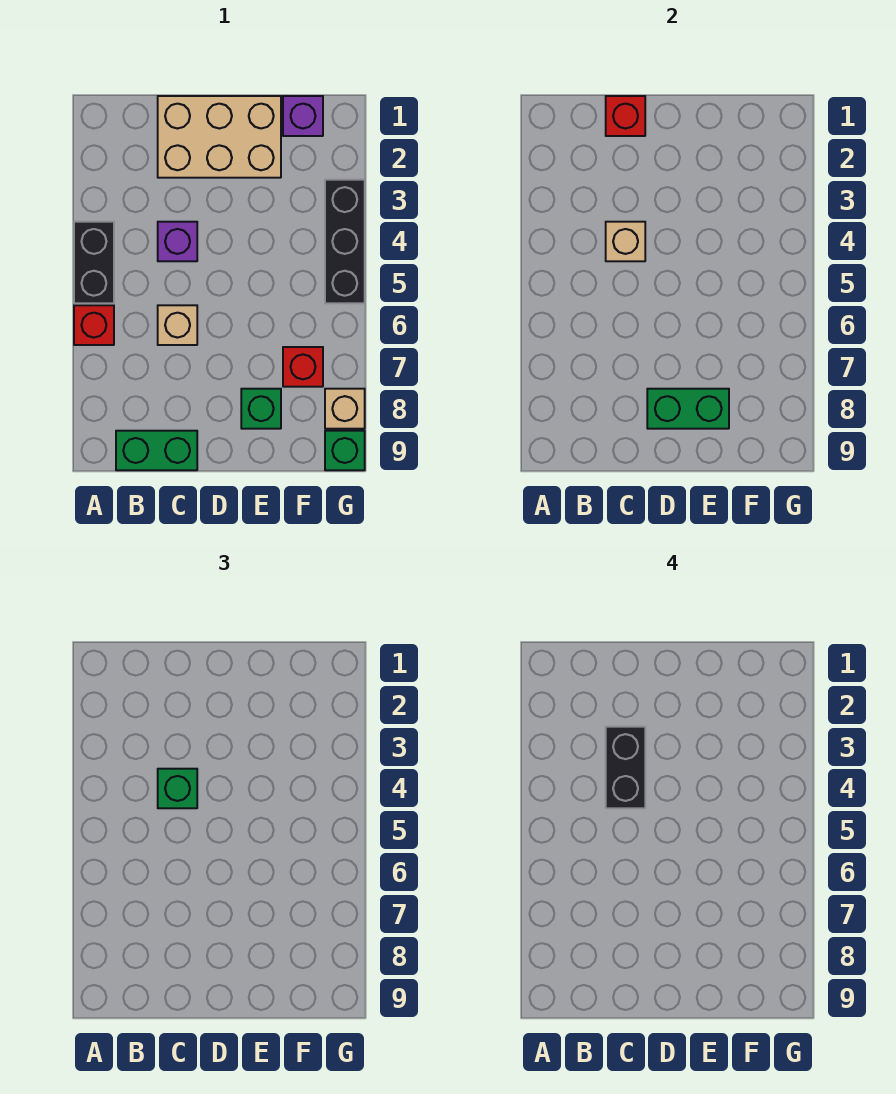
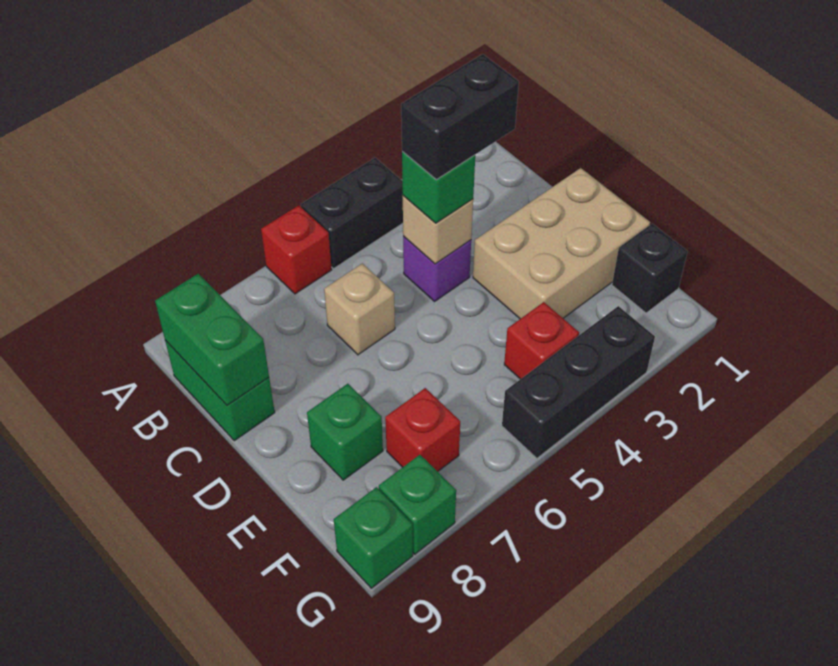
tan brick C1:E2 level 1 -> tan brick D1:E3 level 1
red brick C1 level 2 -> red brick F4 level 1
green brick D8:E8 level 2 -> green brick B9:C9 level 2
purple brick F1 level 1 -> black brick F1 level 1
tan brick G8 level 1 -> green brick G8 level 1

